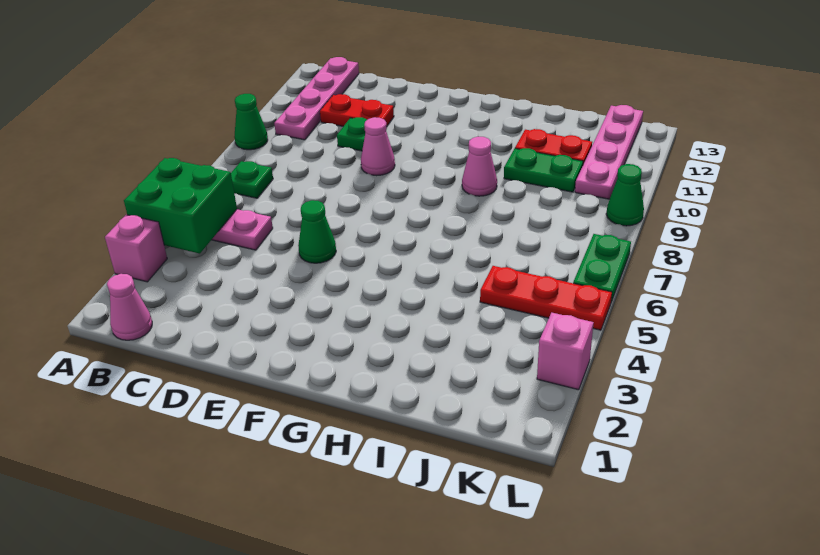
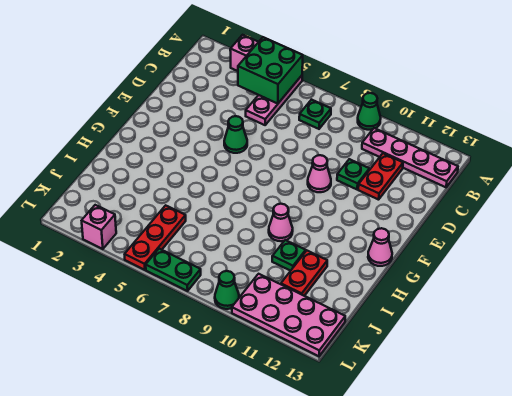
pink cone B1 level 1 -> pink cone G13 level 1
green plate I10:J10 level 1 -> green plate I10 level 1
pink plate K10:K13 level 1 -> pink plate K10:L13 level 1

